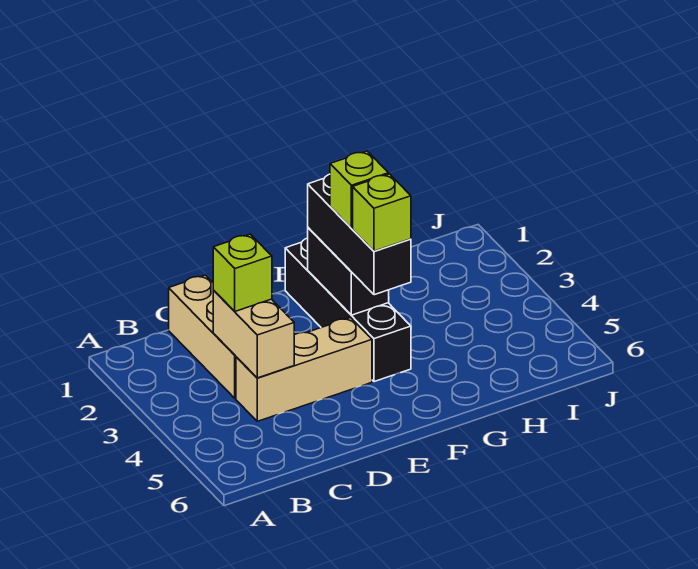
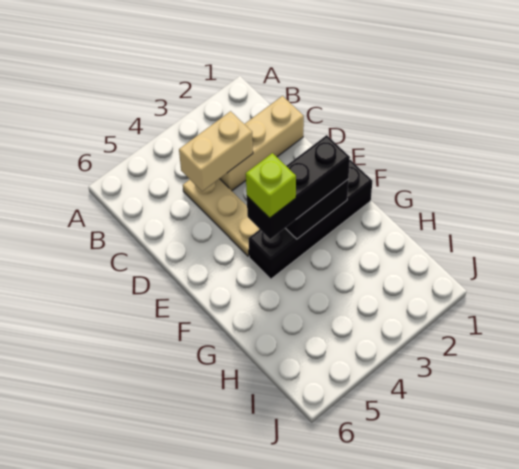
lime brick C3 level 3 -> none
tan brick C4:E4 level 1 -> tan plate C4:E4 level 1
lime brick F3 level 4 -> none

